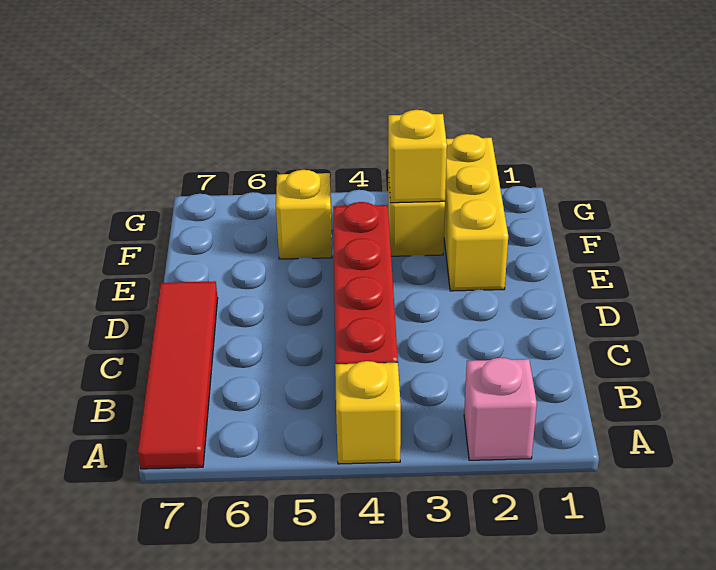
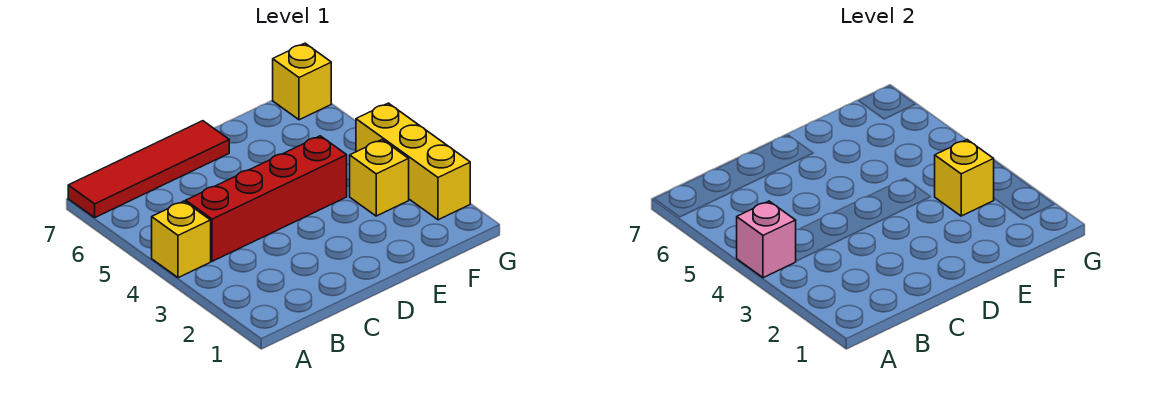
pink brick A2 level 1 -> pink brick A4 level 2
yellow brick E2:G2 level 1 -> yellow brick G2:G4 level 1
yellow brick F5 level 1 -> yellow brick G7 level 1

